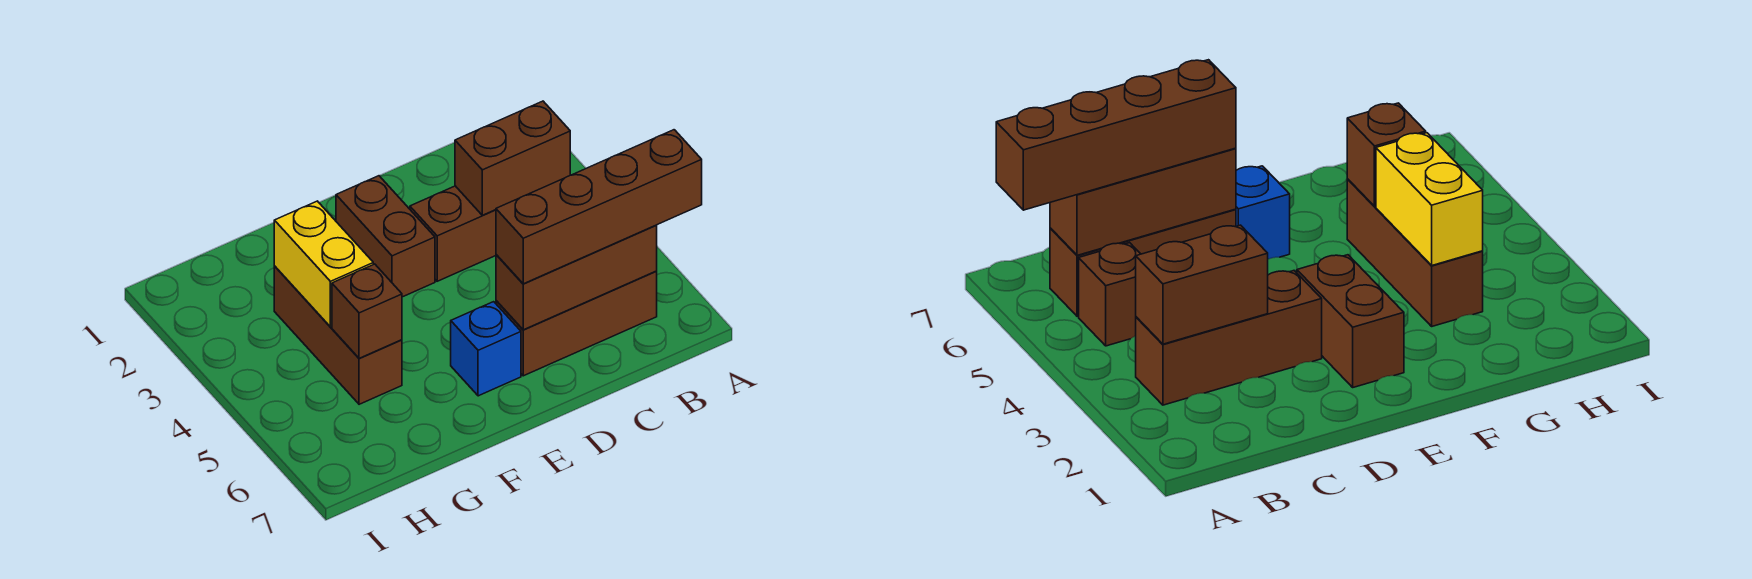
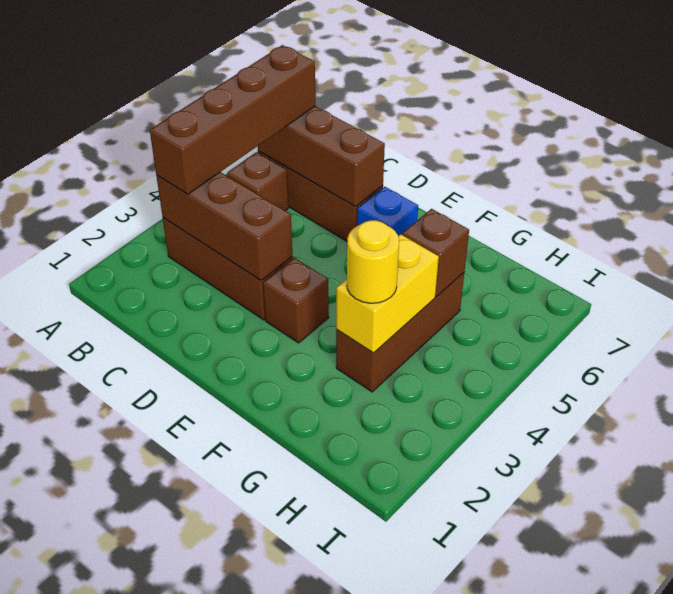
brown brick A6:D6 level 3 -> brown brick B3:B6 level 3
brown brick B3:C3 level 2 -> brown brick B3:D3 level 2
brown brick E2:E3 level 1 -> brown brick E3 level 1
none -> yellow round brick G3 level 3

